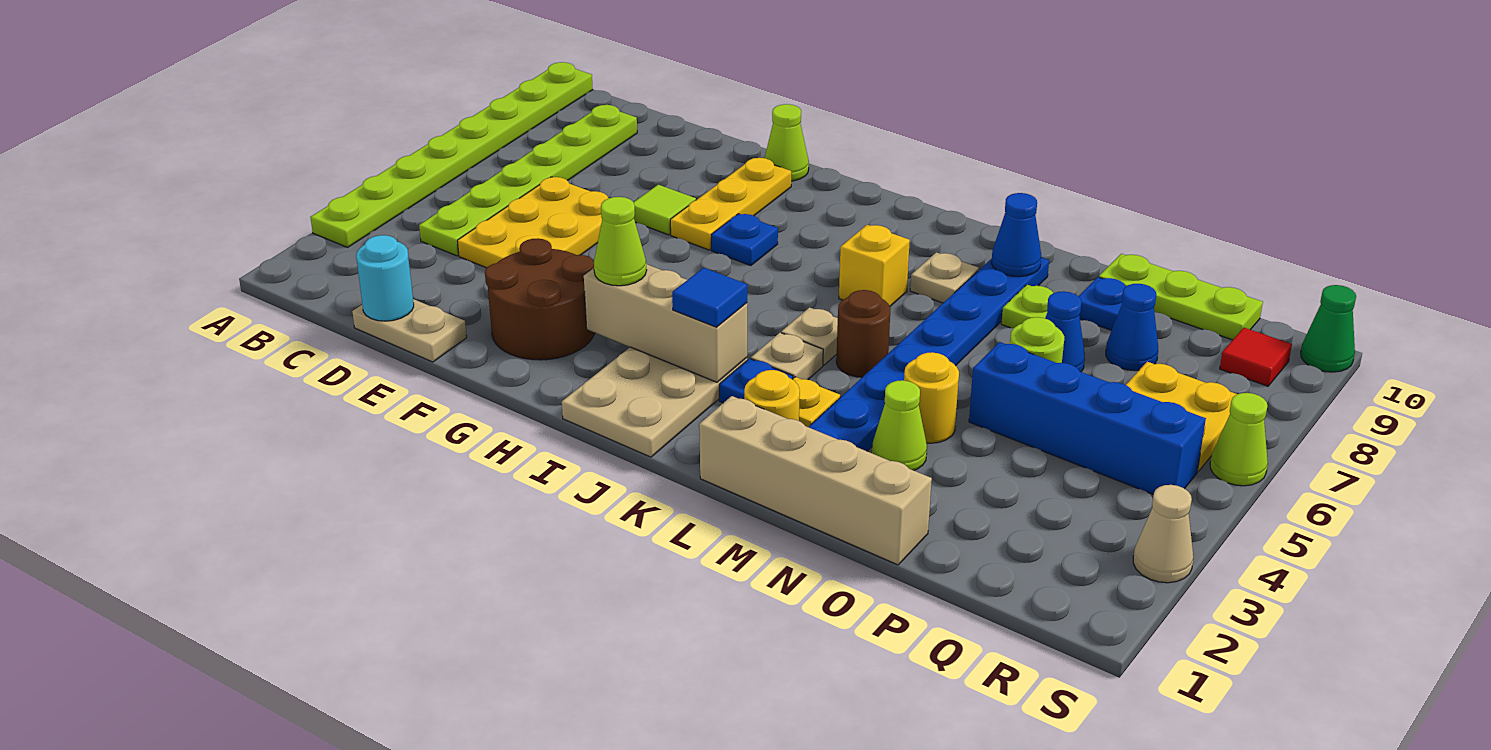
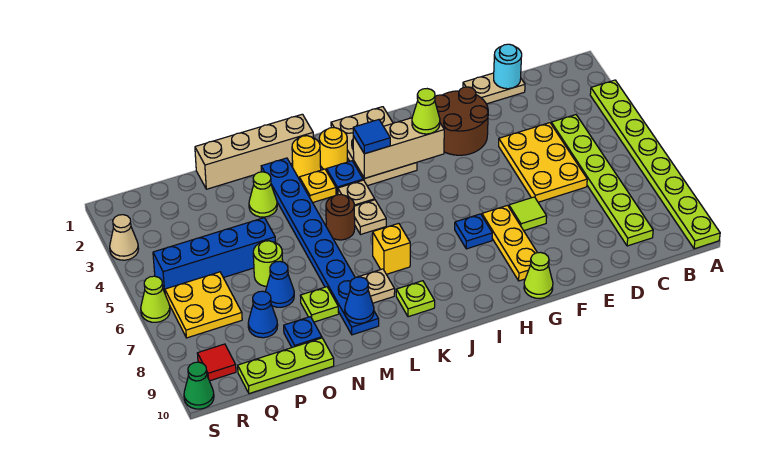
none -> lime plate K9 level 1
yellow round brick N4 level 1 -> yellow round brick K2 level 1

